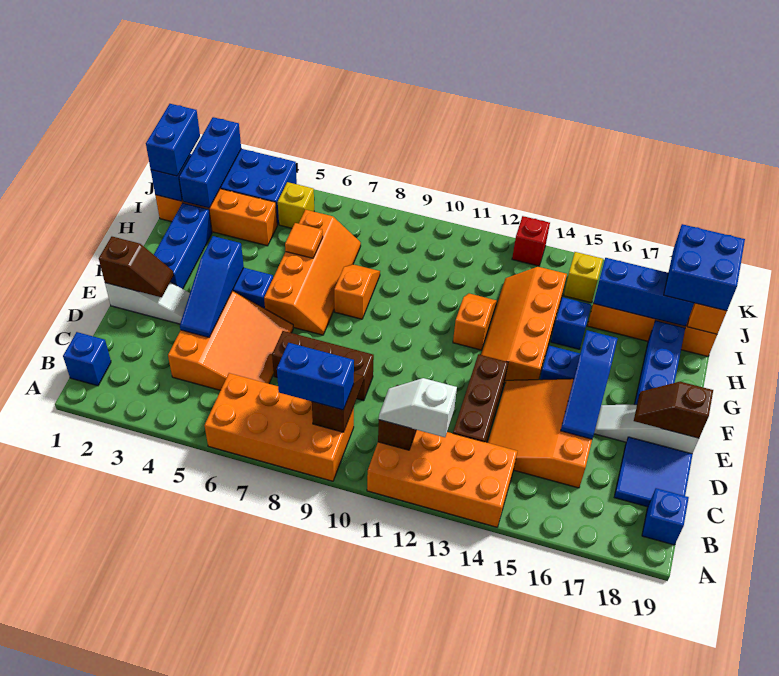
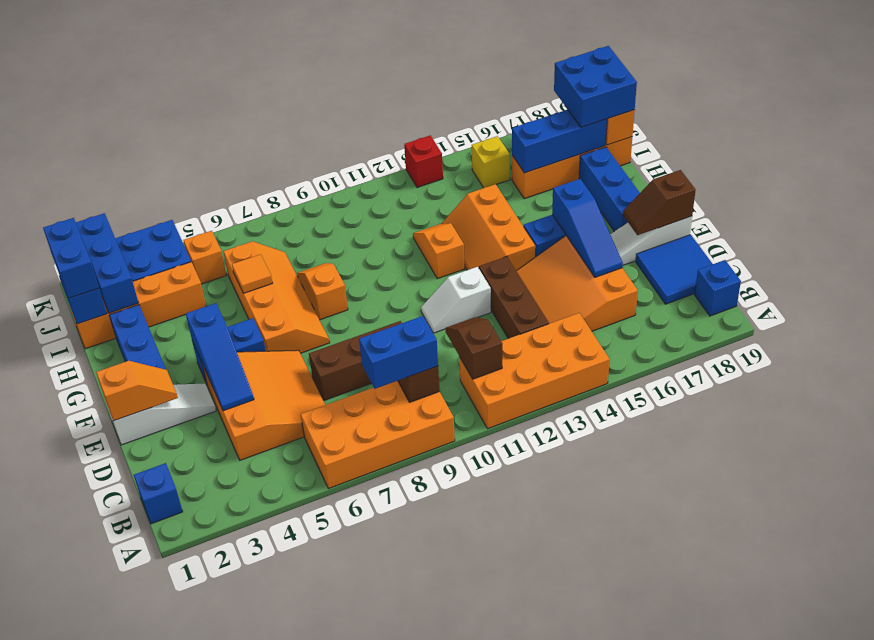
white slope B11:B12 level 3 top 12 -> white slope E11:E12 level 1 top 12
brown slope E1:E2 level 2 top 1 -> orange slope E1:E2 level 2 top 1
orange slope F13:I14 level 1 top 14 -> orange slope F13:H14 level 1 top 14
blue brick H15 level 1 -> none
yellow brick J5 level 1 -> orange brick J5 level 1

